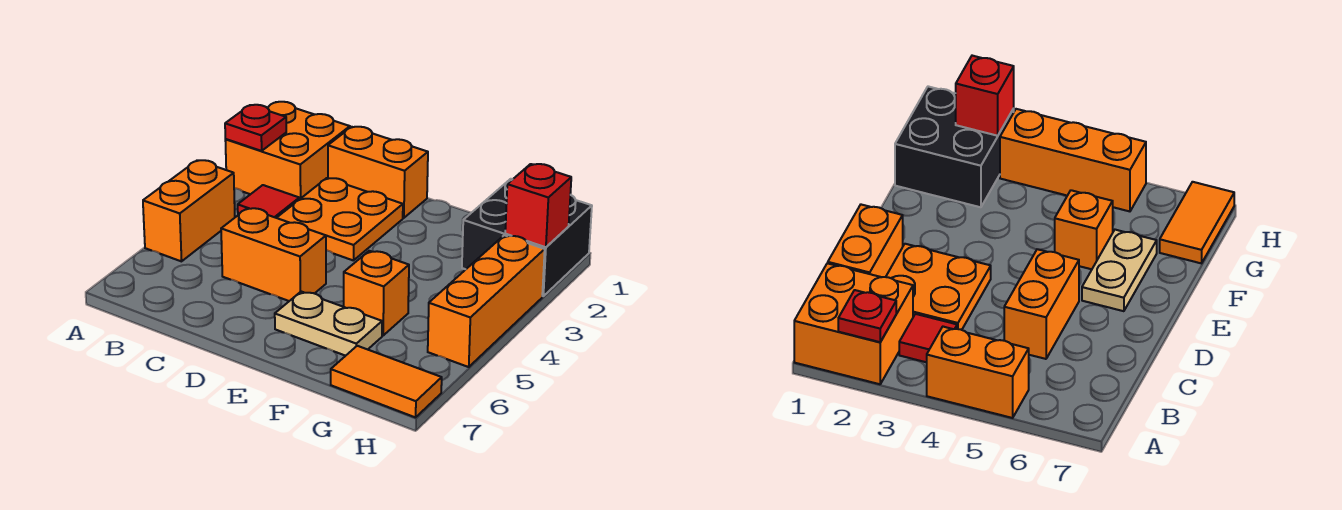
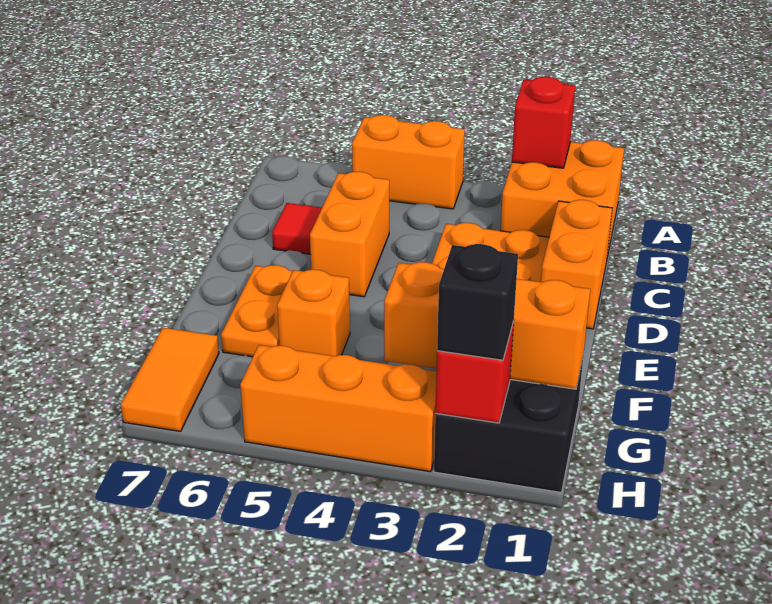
red plate A2 level 2 -> red brick A2 level 2
red tile B3 level 1 -> red tile C6 level 1
tan plate E6:F6 level 1 -> orange plate E6:F6 level 1
none -> orange brick G1:G3 level 2
none -> black brick H2 level 3

